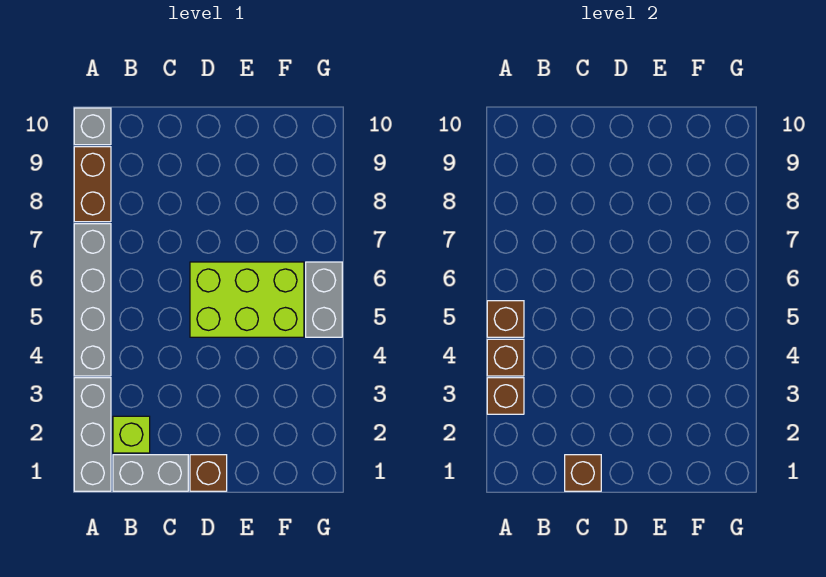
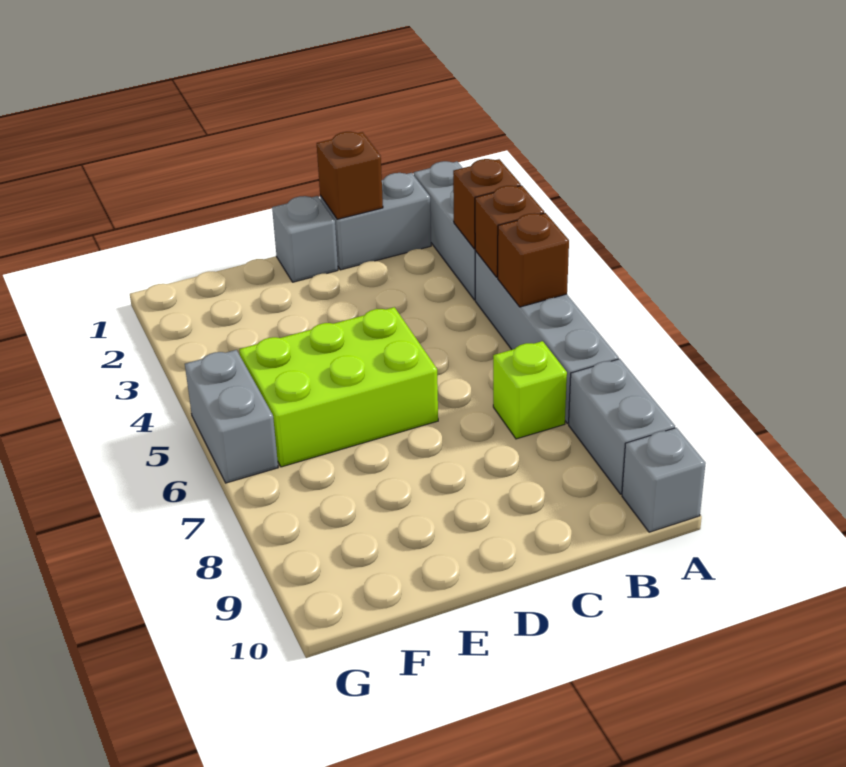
brown brick A8:A9 level 1 -> grey brick A8:A9 level 1
lime brick B2 level 1 -> lime brick B7 level 1
brown brick D1 level 1 -> grey brick D1 level 1

